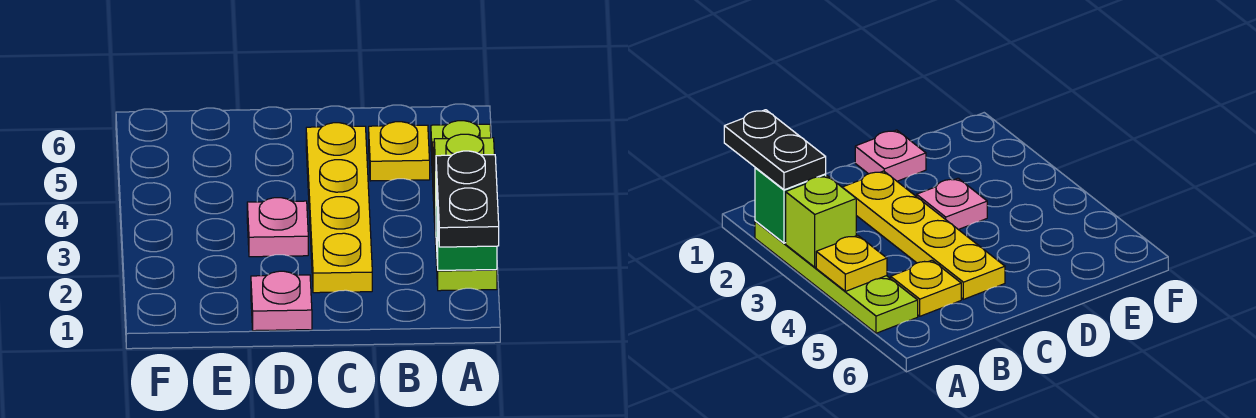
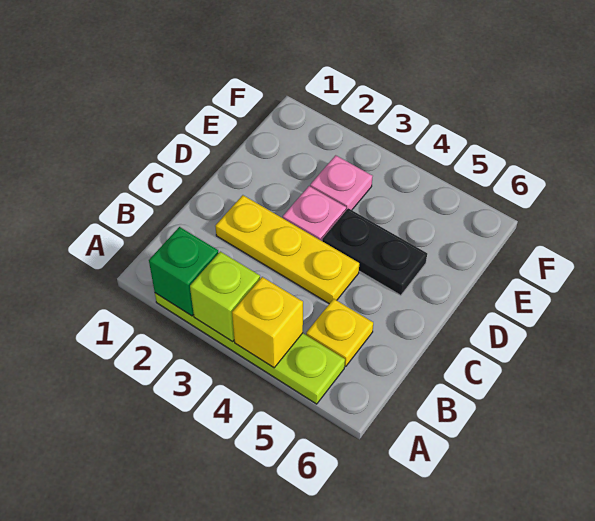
black plate A1:A2 level 3 -> black plate D4:D5 level 1
yellow plate A4 level 2 -> yellow brick A4 level 2
yellow plate C2:C5 level 1 -> yellow plate C2:C4 level 1
pink plate D1 level 1 -> pink plate E3 level 1

